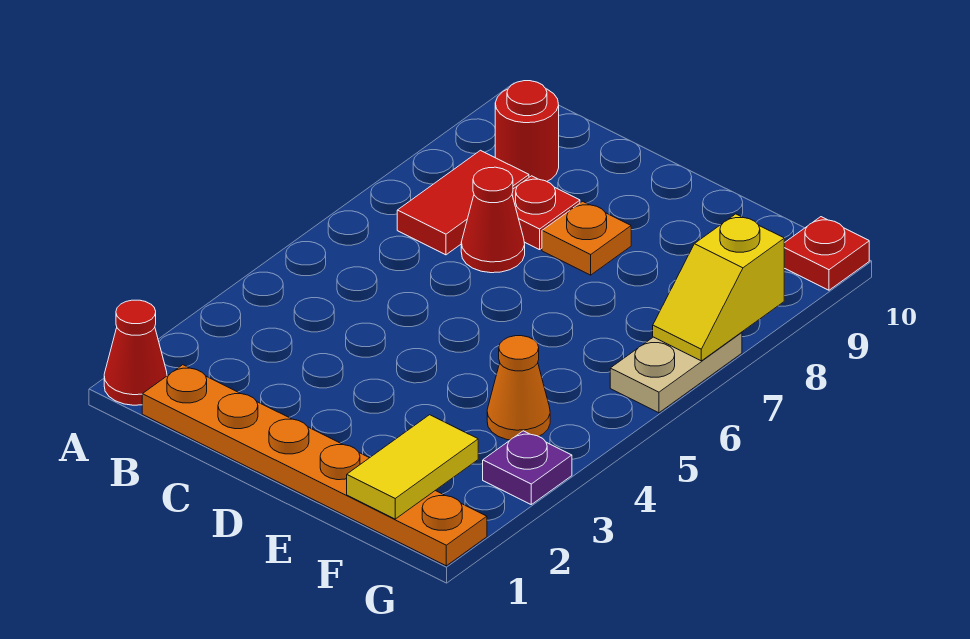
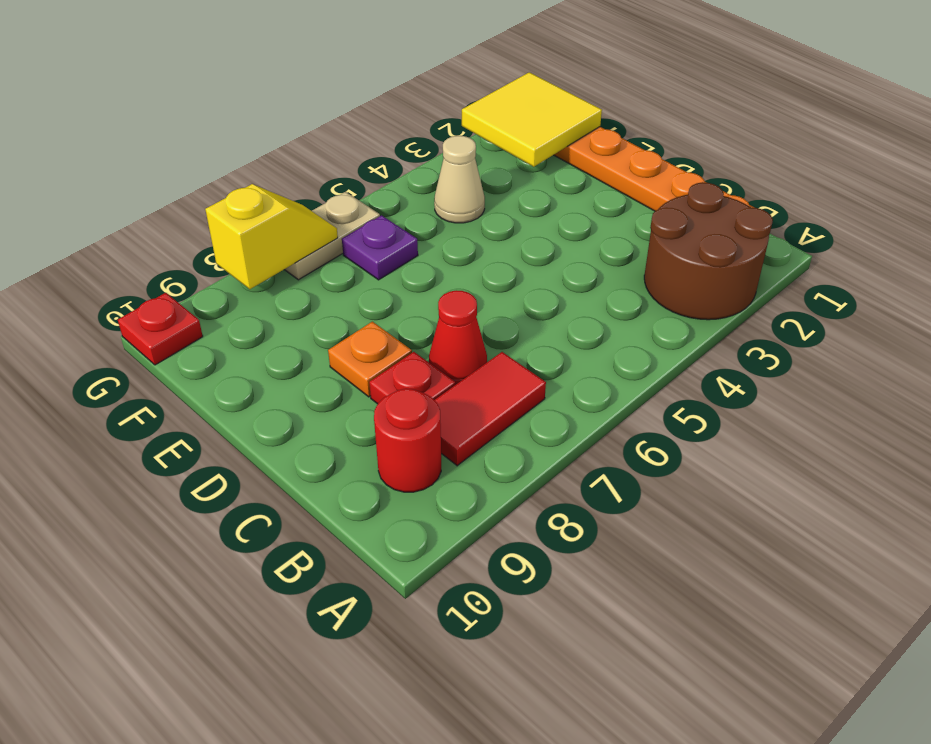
red cone A1 level 1 -> none
none -> brown round brick A2:B3 level 1
yellow tile F1:F2 level 2 -> yellow tile F1:G2 level 2
orange cone F4 level 1 -> tan cone F4 level 1
purple plate G3 level 1 -> purple plate F6 level 1

